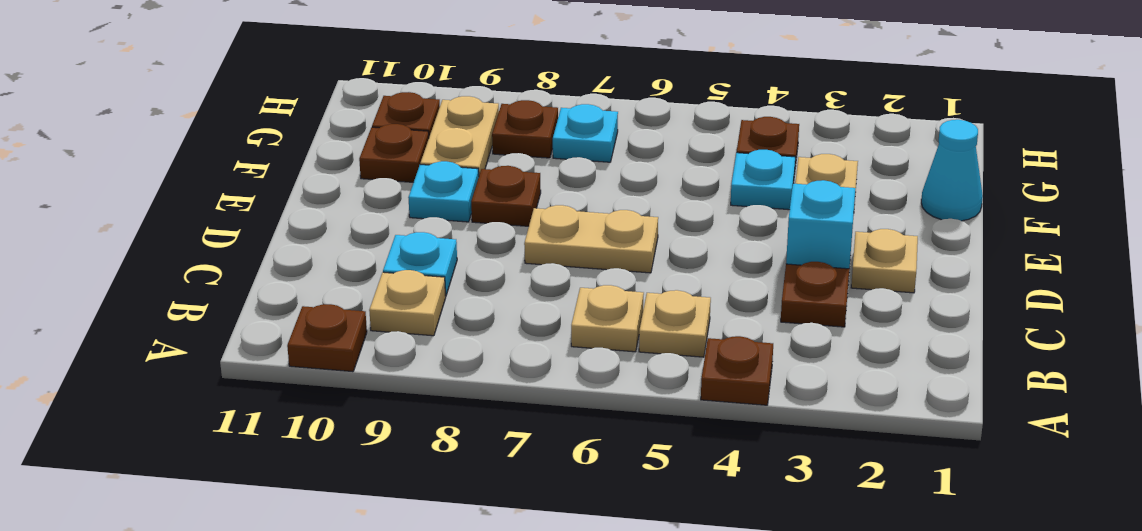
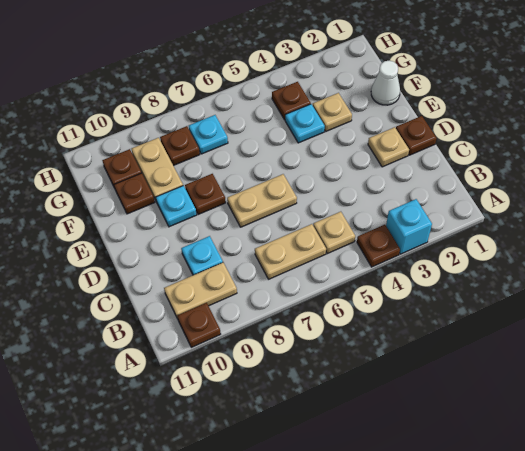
tan plate B6 level 1 -> tan plate B6:B7 level 1
tan plate B9 level 1 -> tan plate B9:B10 level 1
brown plate C3 level 1 -> brown plate D1 level 1
cyan brick D3 level 1 -> cyan brick A3 level 1
cyan cone F1 level 1 -> white cone F1 level 1

